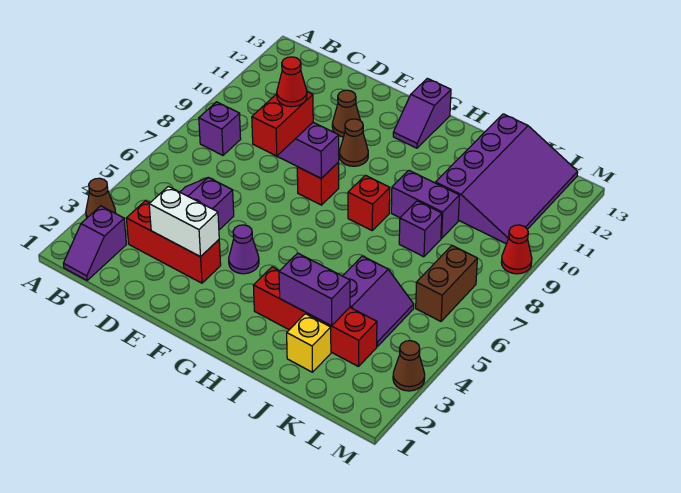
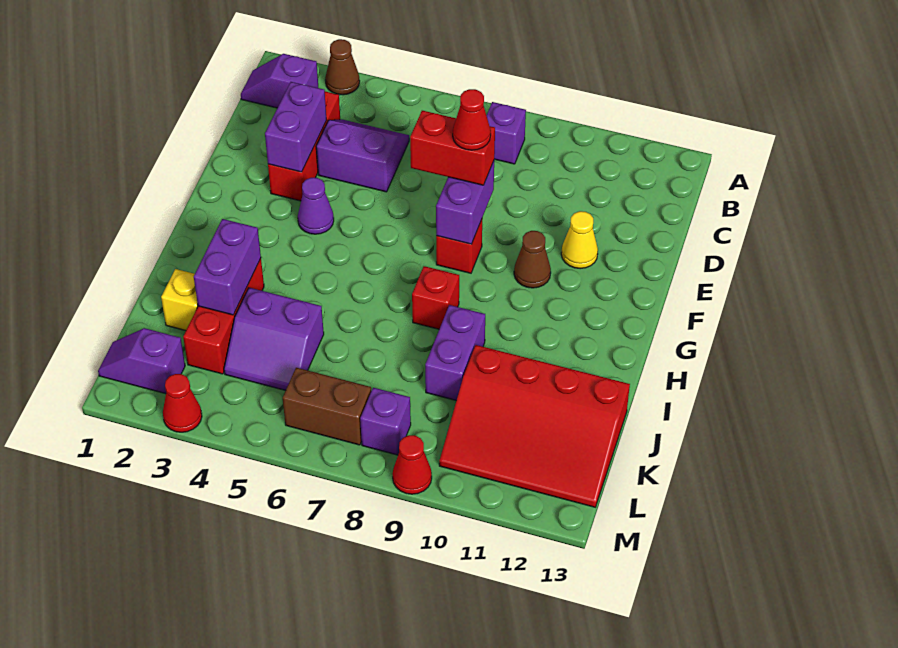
white brick D3:E3 level 2 -> purple brick D3:E3 level 2
brown cone E11 level 1 -> yellow cone E11 level 1
purple slope G12:G13 level 1 top 13 -> purple slope L1:L2 level 1 top 2
red brick H3:K3 level 1 -> red brick I3:K3 level 1
purple brick J8 level 1 -> purple brick L8 level 1
purple slope J10:L13 level 1 top J -> red slope J10:L13 level 1 top J
brown cone M3 level 1 -> red cone M3 level 1

